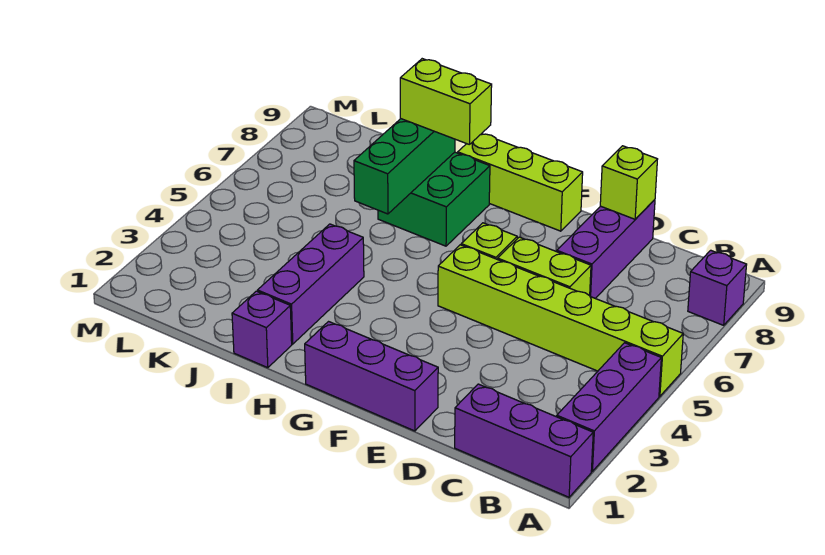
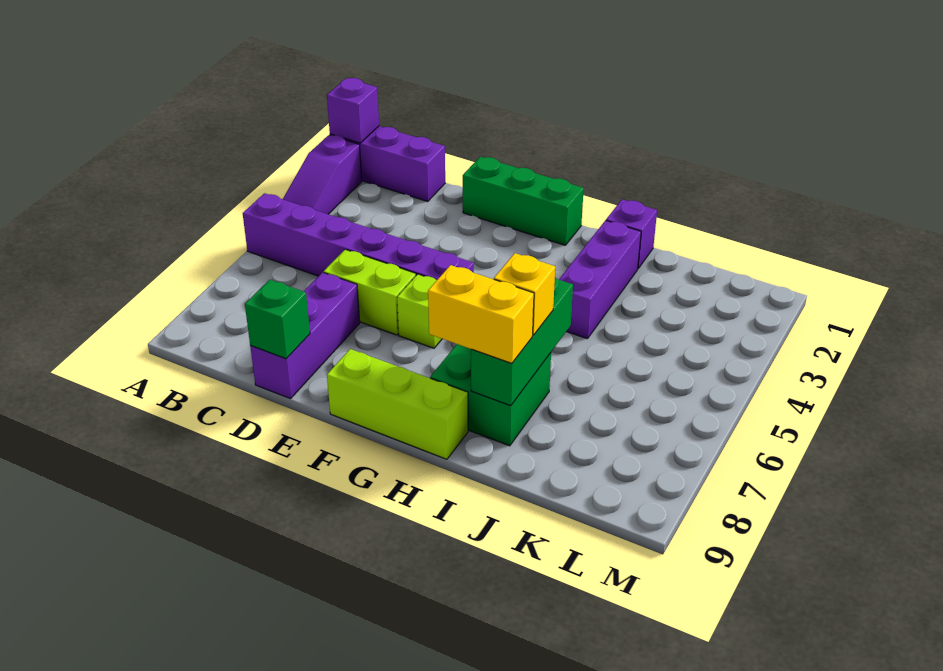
purple brick A2:A4 level 1 -> purple slope A2:A4 level 1 top 2
lime brick A5:F5 level 1 -> purple brick A5:F5 level 1
purple brick A8 level 1 -> purple brick A1 level 2
lime brick D9 level 2 -> green brick D9 level 2
purple brick E1:G1 level 1 -> green brick E1:G1 level 1
lime brick H8:I8 level 3 -> yellow brick H8:I8 level 3
none -> yellow brick I7 level 3

